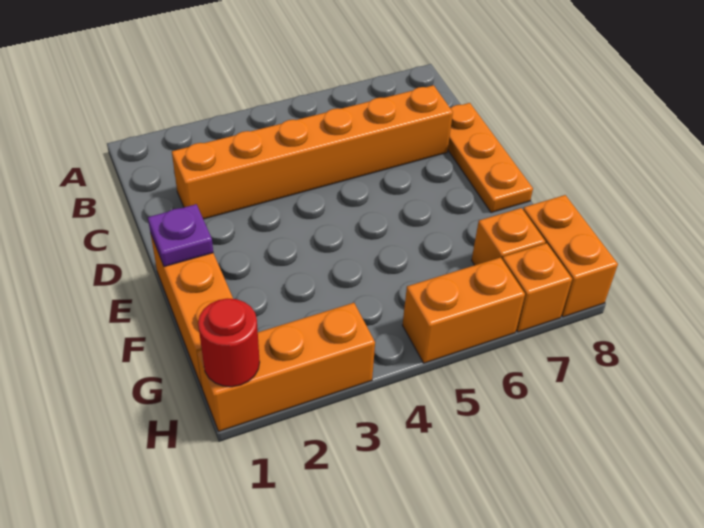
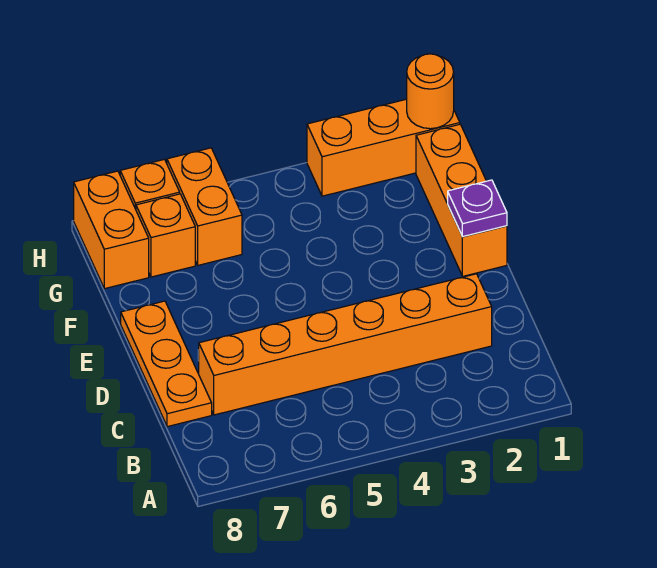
red round brick H1 level 2 -> orange round brick H1 level 2
orange brick H5:H6 level 1 -> orange brick G6:H6 level 1

